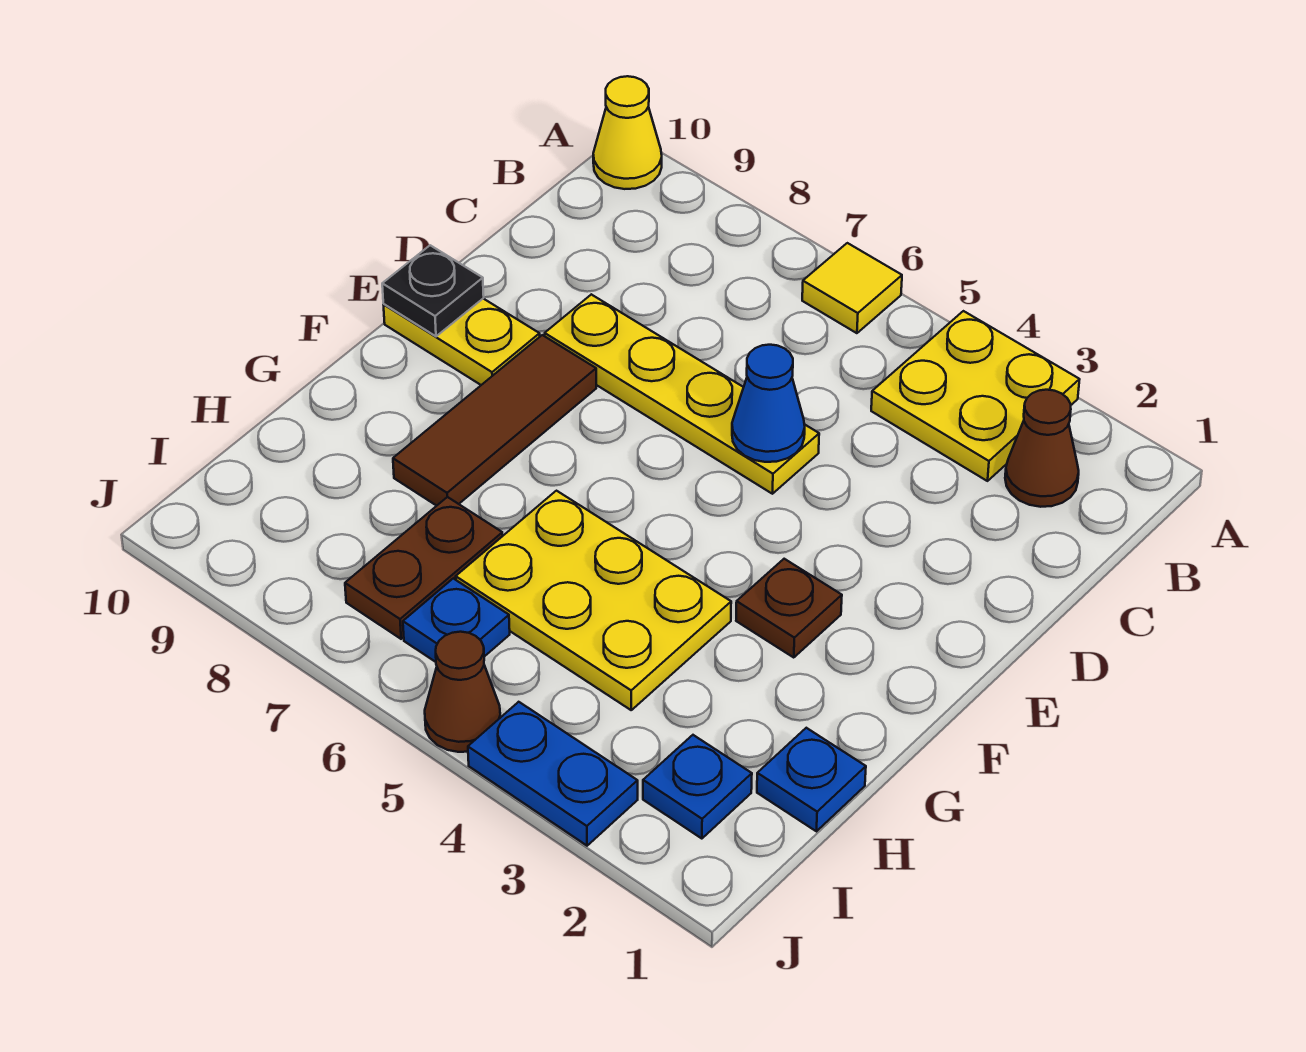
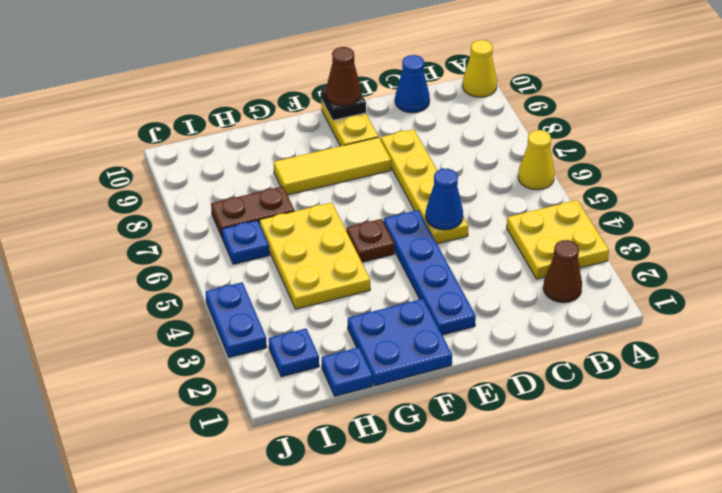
yellow tile A6 level 1 -> yellow cone A6 level 1
none -> blue cone C10 level 1
none -> blue plate E2:E5 level 1
brown tile E8:G8 level 1 -> yellow tile E8:G8 level 1
none -> blue plate F1:G2 level 1
brown plate F3 level 1 -> brown plate F5 level 1
brown cone J5 level 1 -> brown cone E10 level 3

